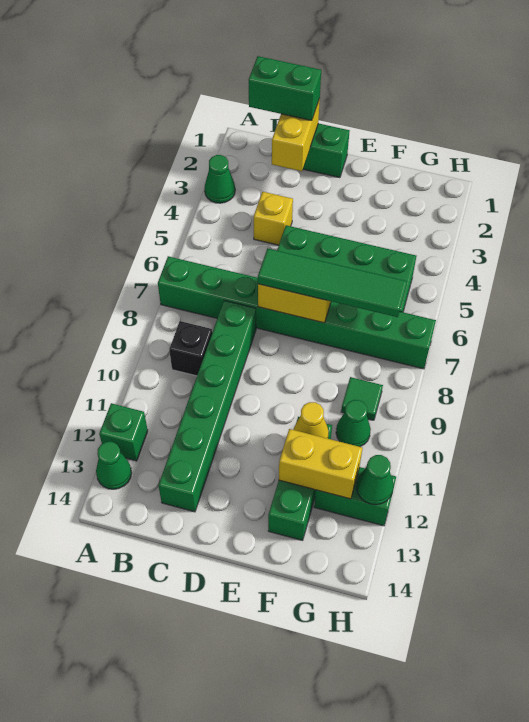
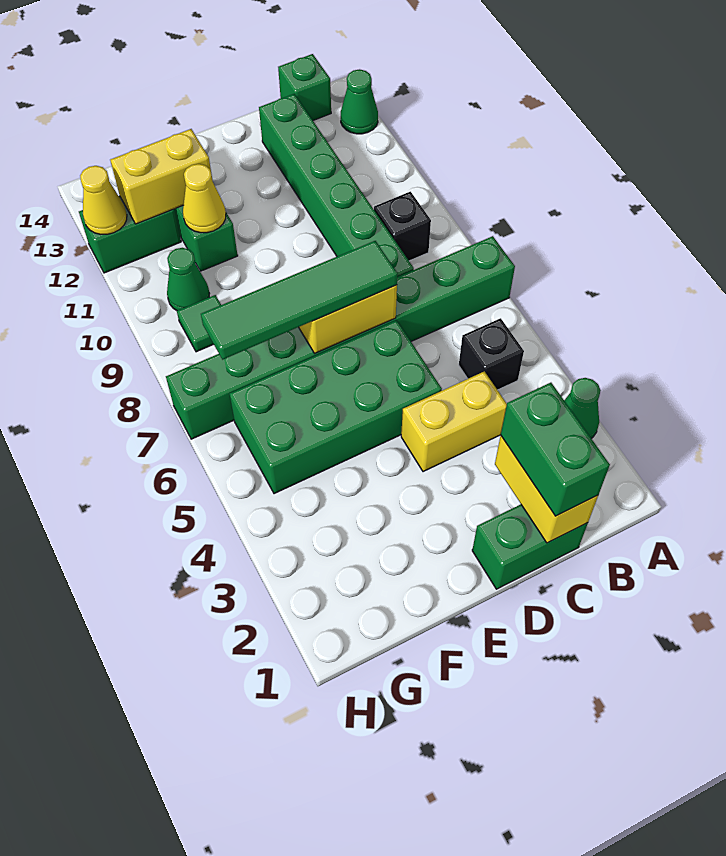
green brick A12 level 1 -> green brick B14 level 1
green brick B1:C1 level 3 -> green brick C1:C2 level 3
none -> black brick B5 level 1
yellow brick C4 level 1 -> yellow brick C4:D4 level 1
green cone H12 level 2 -> yellow cone H12 level 2

